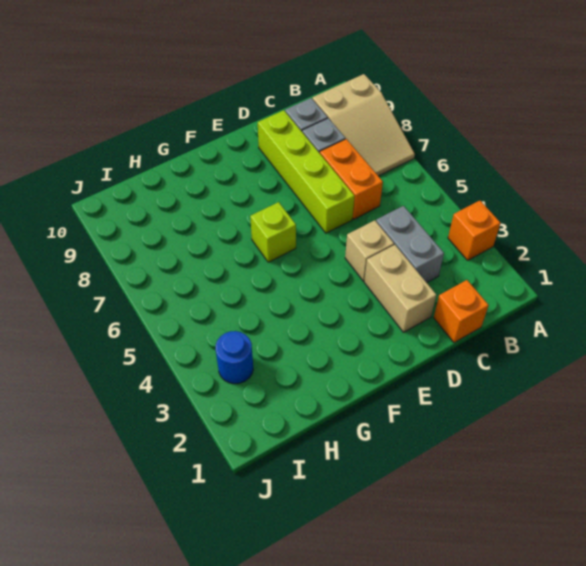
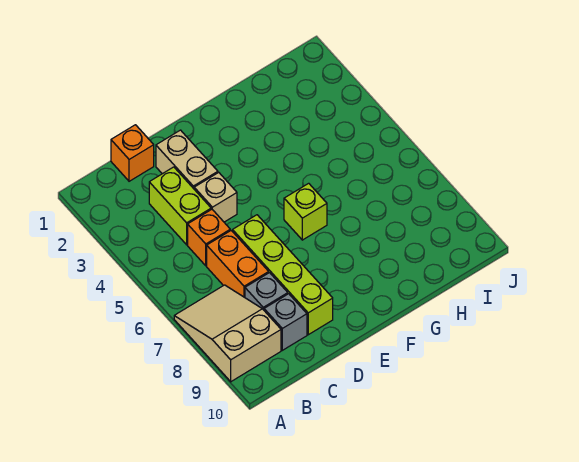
orange brick A3 level 1 -> orange brick C5 level 1
grey brick C3:C4 level 1 -> lime brick C3:C4 level 1
blue round brick I3 level 1 -> none

